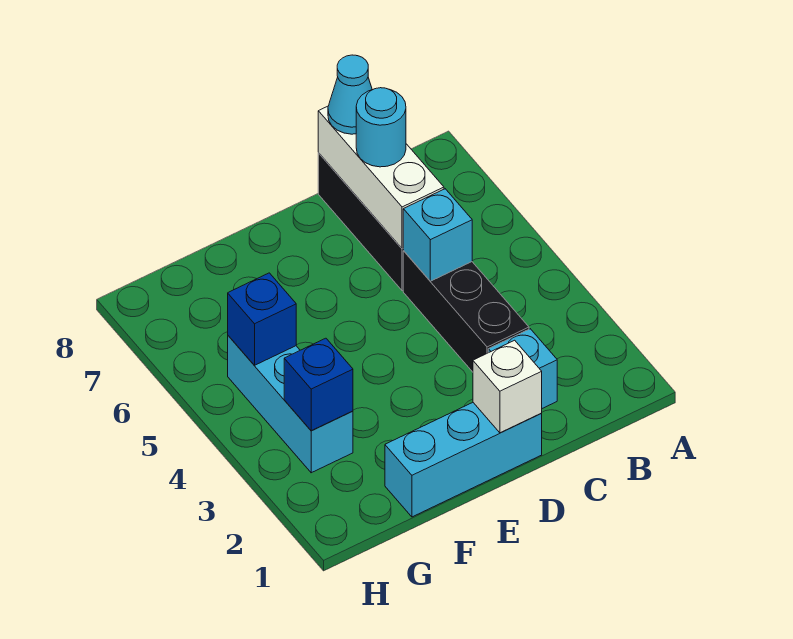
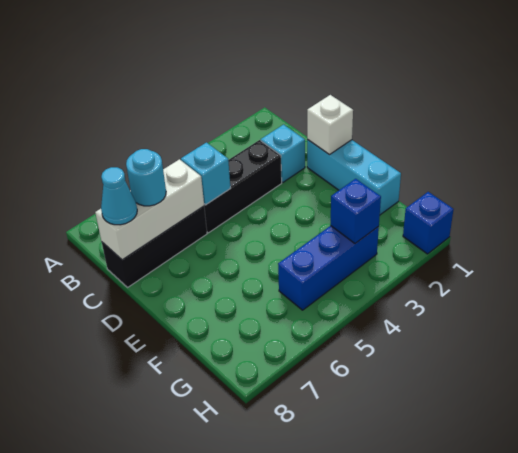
cyan brick G3:G5 level 1 -> blue brick G3:G5 level 1
blue brick G5 level 2 -> blue brick H1 level 1

